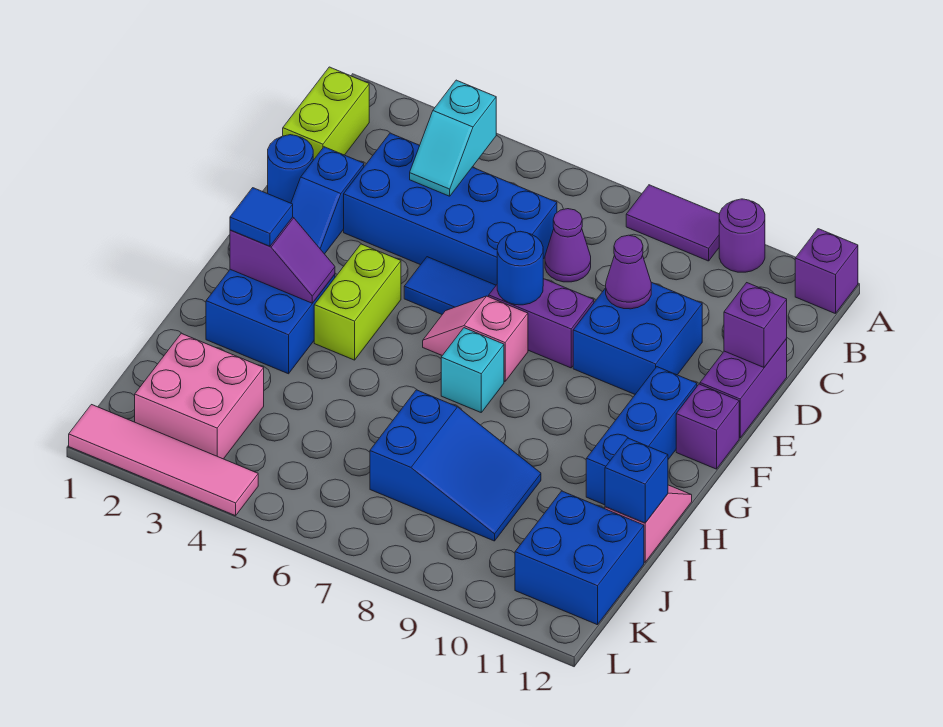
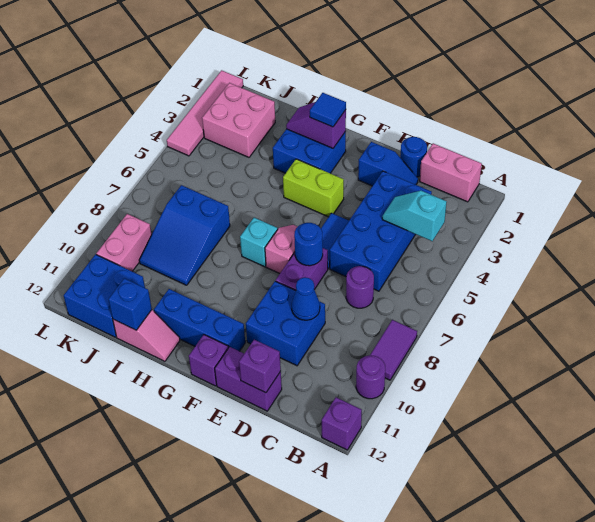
lime brick B1:C1 level 1 -> pink brick B1:C1 level 1
purple cone C7 level 1 -> purple round brick C7 level 1
blue slope D2:E2 level 1 top D -> blue slope D2:E2 level 1 top E
purple cone D9 level 2 -> blue cone D9 level 2
purple slope G2:G3 level 2 top 2 -> purple slope G2:H2 level 2 top G
none -> pink brick K9:K10 level 1

